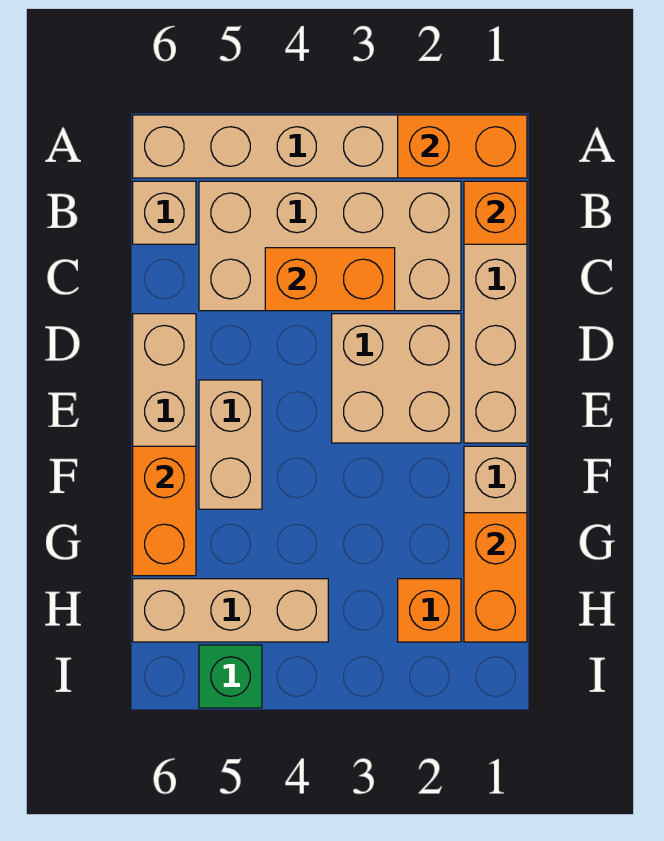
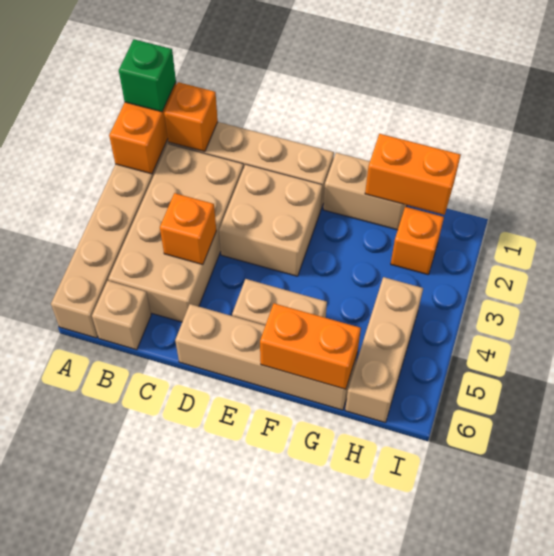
orange brick C3:C4 level 2 -> orange brick C4 level 2
green brick I5 level 1 -> green brick A1 level 3

